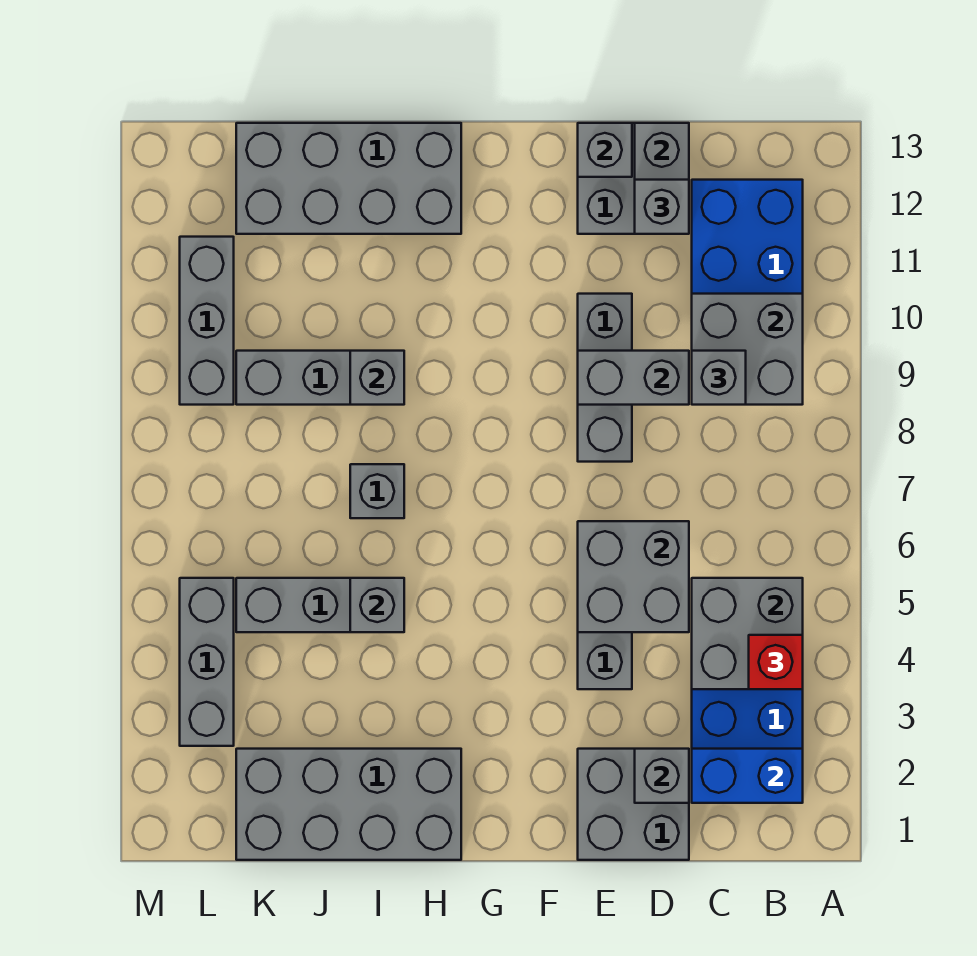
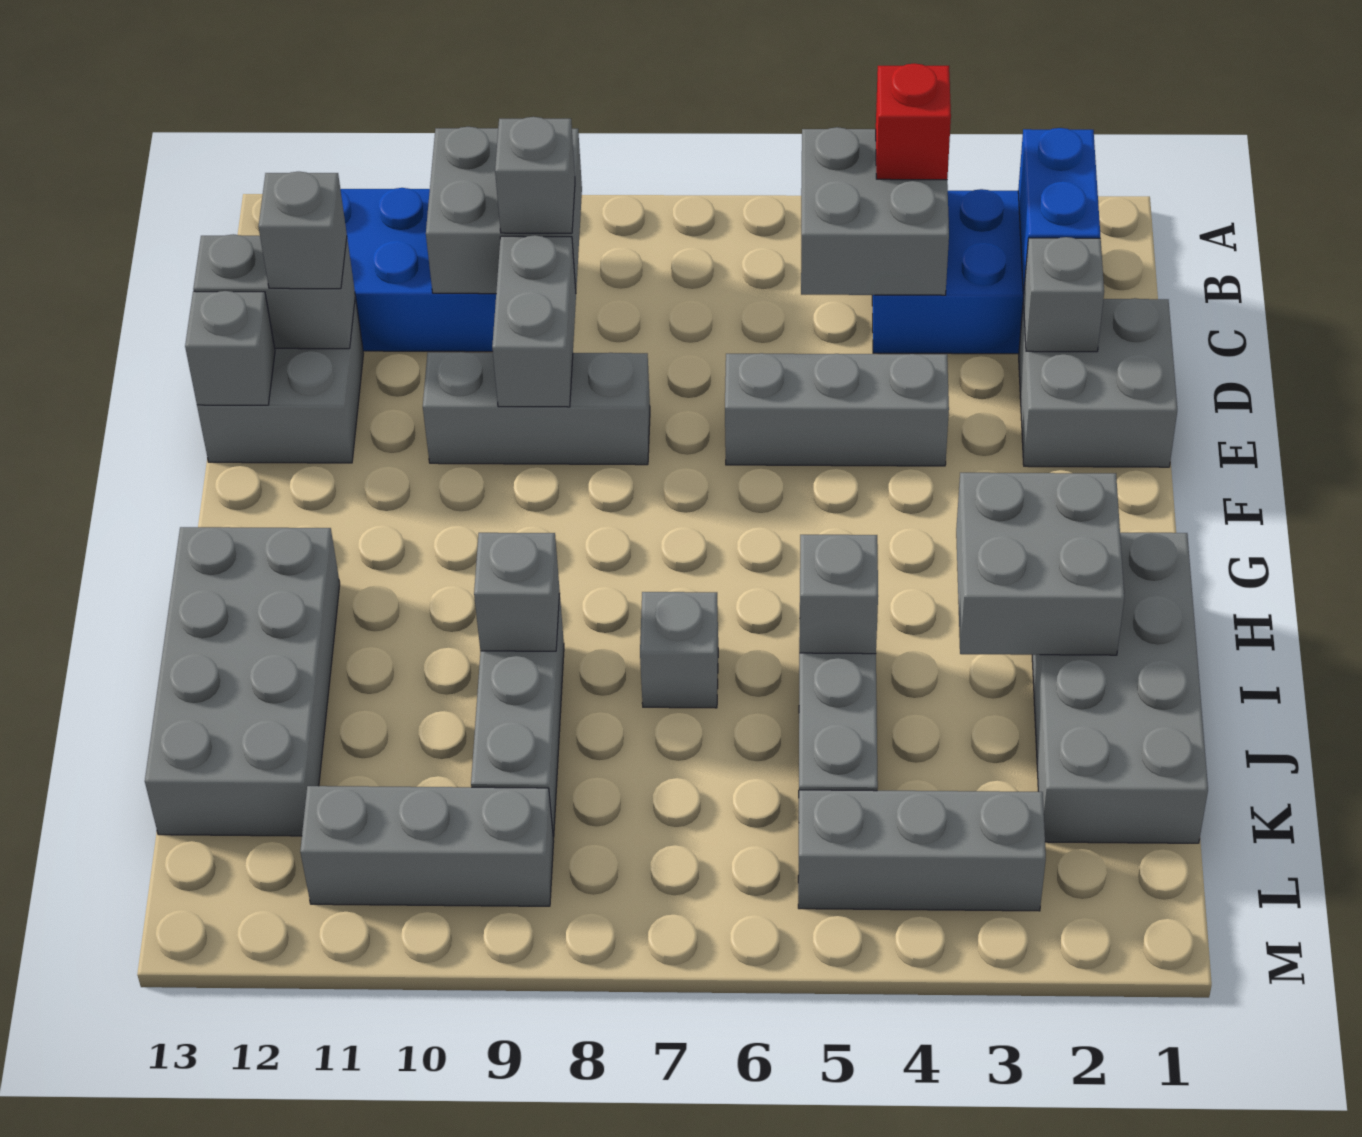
grey brick D5:E6 level 2 -> grey brick H2:I3 level 2

